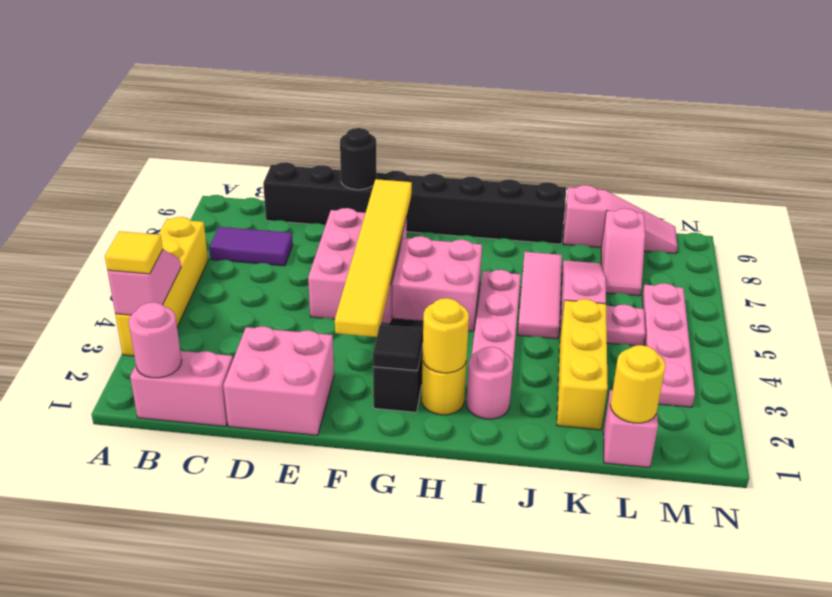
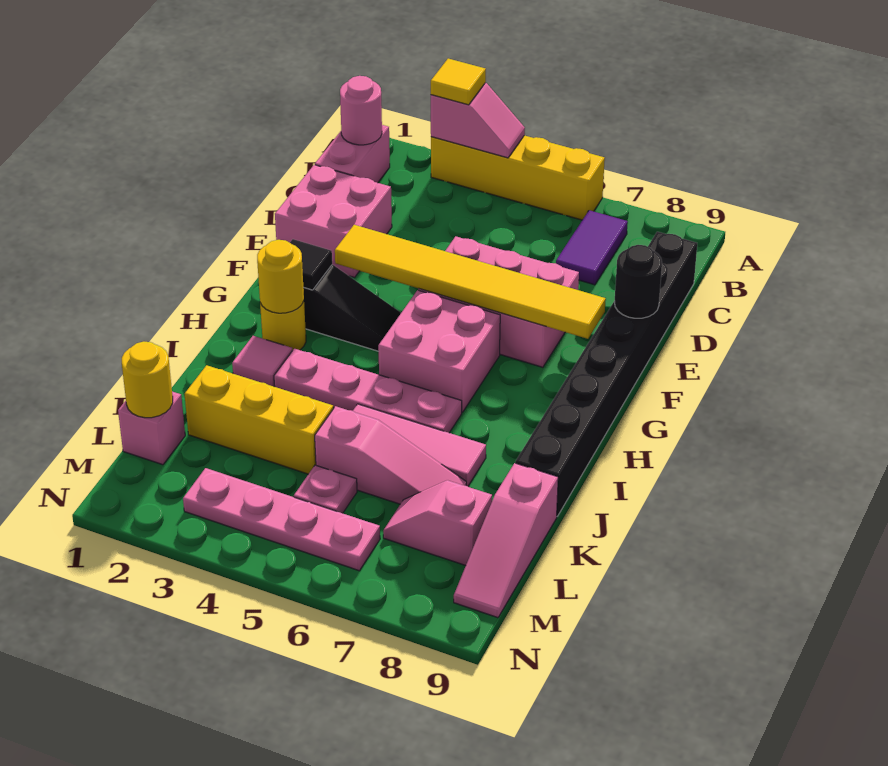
pink round brick I2 level 1 -> pink tile I2 level 1

